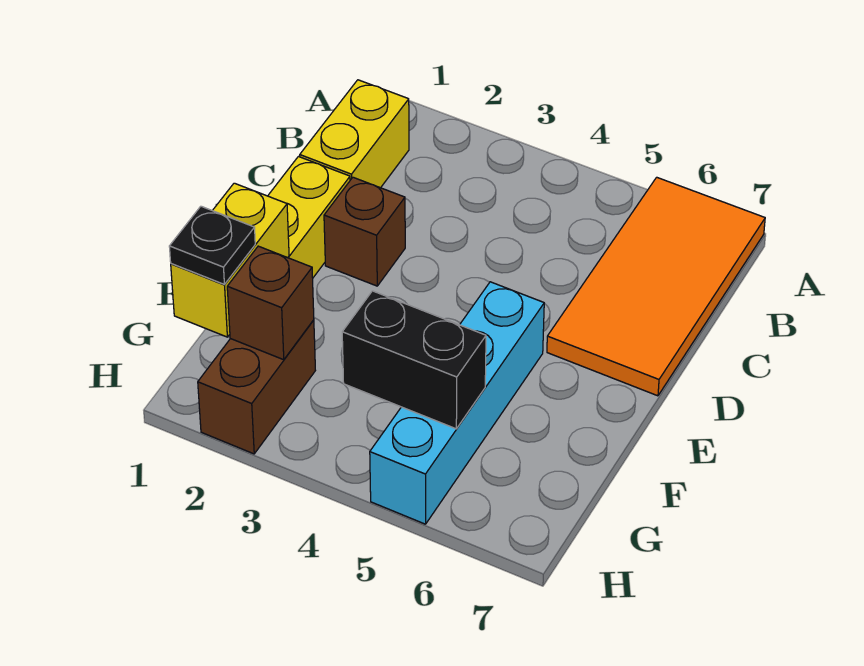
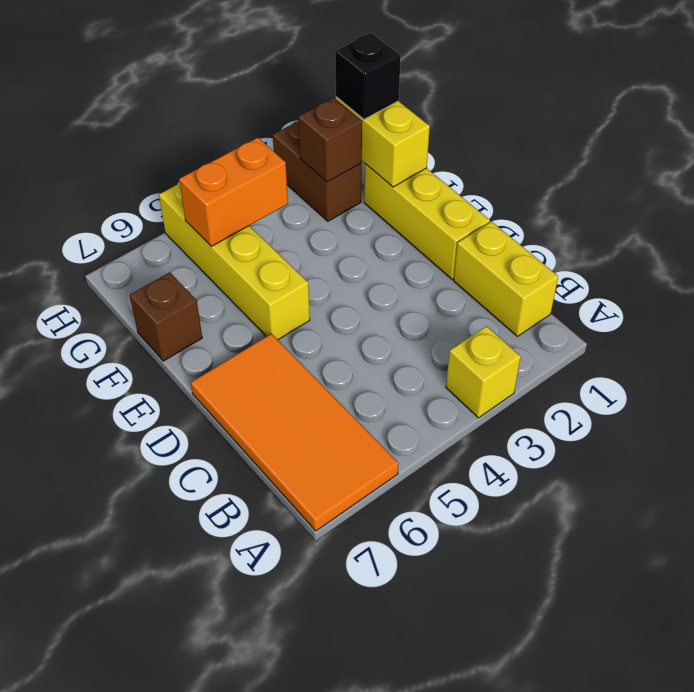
none -> yellow brick A3 level 1
brown brick D2 level 1 -> brown brick F7 level 1
cyan brick E5:H5 level 1 -> yellow brick E5:H5 level 1
black plate G1 level 3 -> black brick G1 level 3
black brick G4:G5 level 2 -> orange brick G4:G5 level 2

